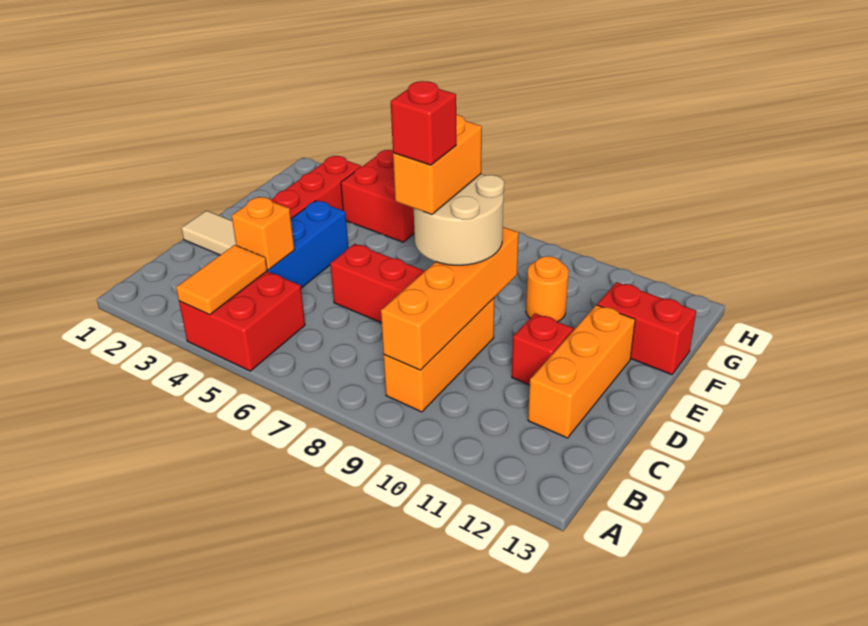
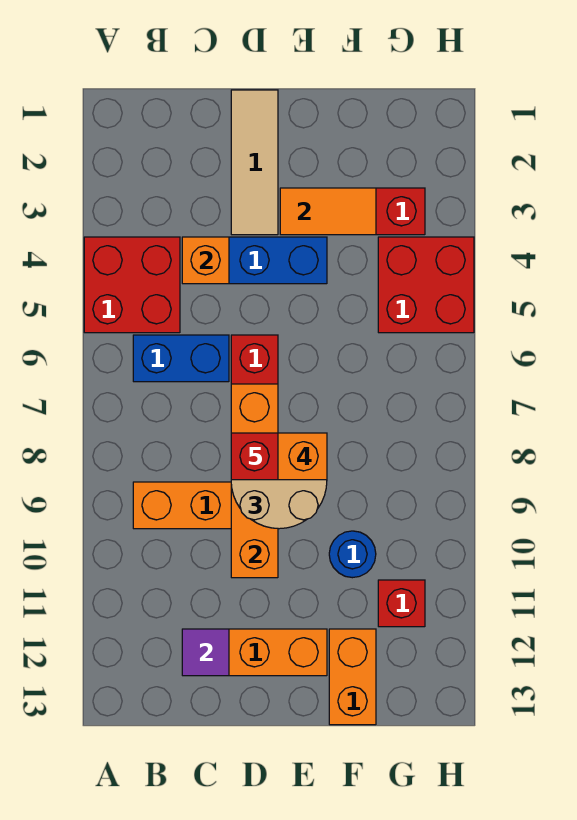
orange tile A4:B4 level 2 -> orange tile E3:F3 level 2
none -> blue brick B6:C6 level 1
orange brick B9:E9 level 2 -> orange brick D7:D10 level 2
none -> purple tile C12 level 2
red brick D11 level 1 -> red brick G11 level 1
orange round brick F10 level 1 -> blue round brick F10 level 1
red brick F12:F13 level 1 -> orange brick F12:F13 level 1

